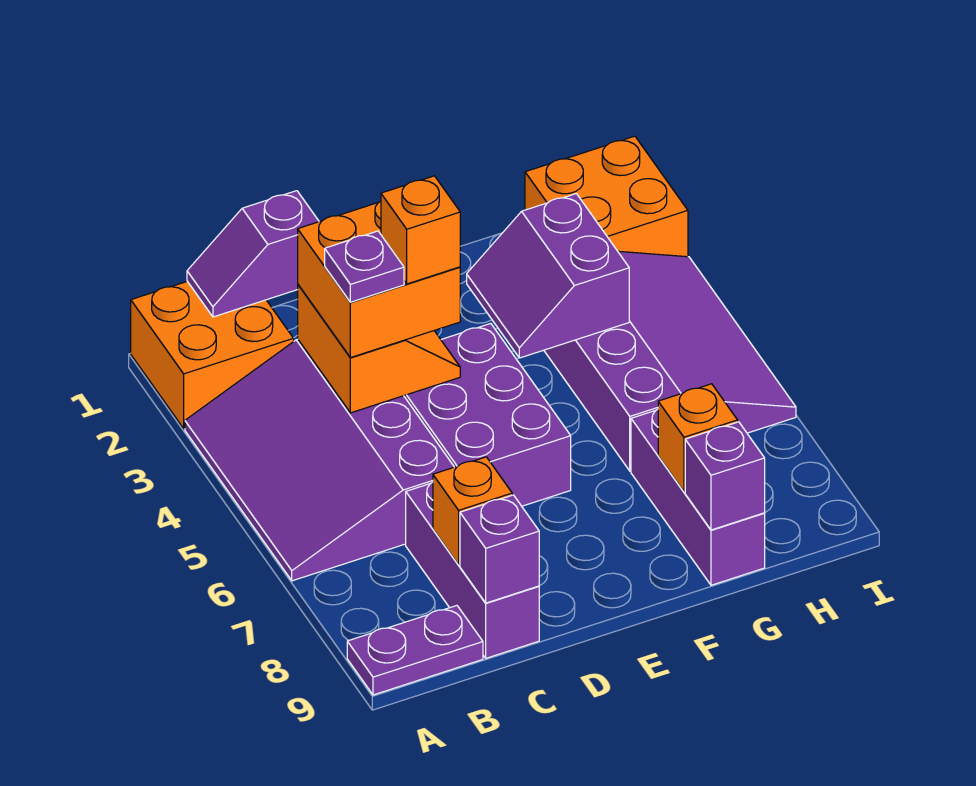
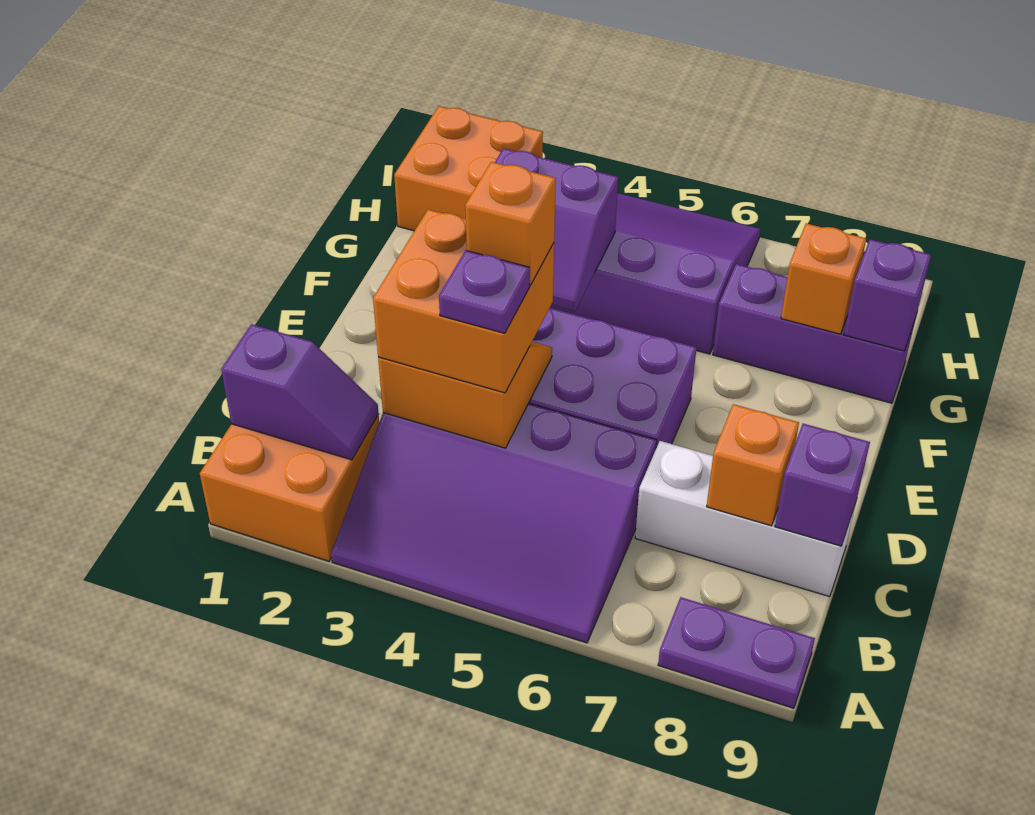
purple plate A9:B9 level 1 -> purple plate A8:A9 level 1
purple slope B1:C1 level 2 top C -> purple slope B1:B2 level 2 top 1
purple brick C7:C9 level 1 -> white brick C7:C9 level 1

